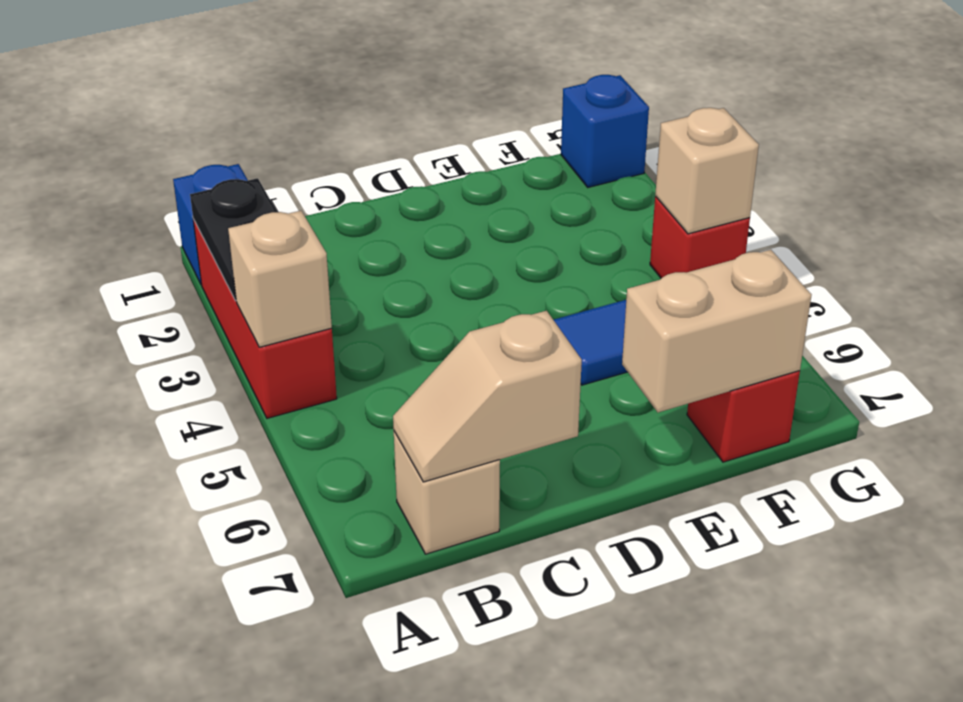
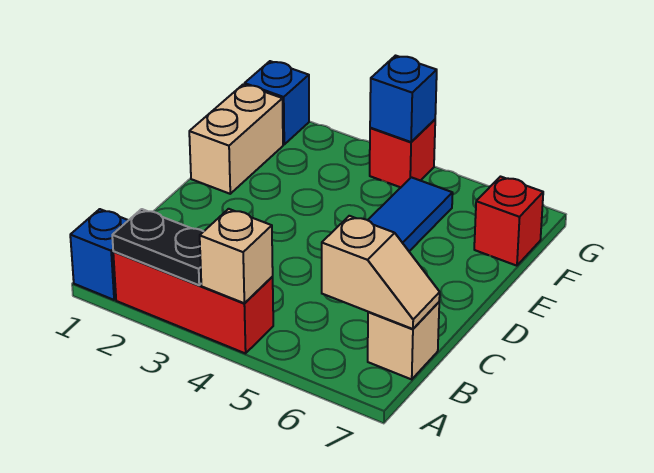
tan slope B7:C7 level 2 top C -> tan slope B6:B7 level 2 top 6
tan brick E7:F7 level 2 -> tan brick E1:F1 level 1
tan brick G4 level 2 -> blue brick G4 level 2

